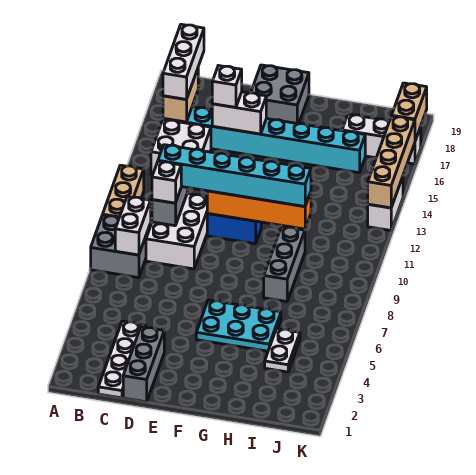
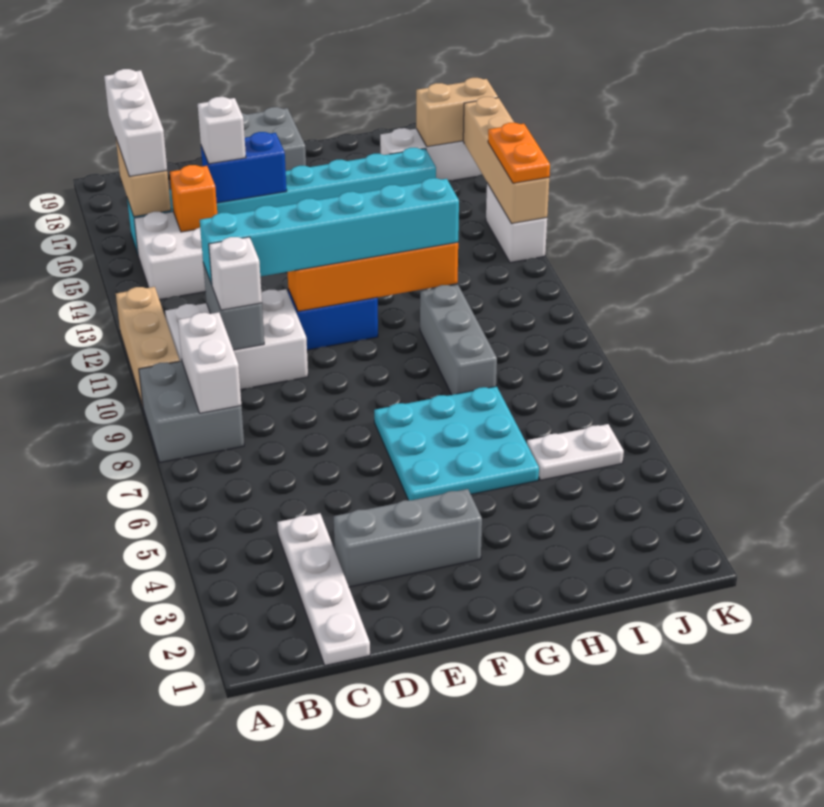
white brick C9:D11 level 1 -> white brick B10:D11 level 1
none -> orange brick C15 level 2
grey brick D1:D3 level 1 -> grey brick D3:F3 level 1
white brick D16:E16 level 2 -> blue brick D16:E16 level 2
cyan plate F5:H6 level 1 -> cyan plate F5:H7 level 1
white plate I4:I5 level 1 -> white plate I5:J5 level 1
none -> orange plate K13:K14 level 3
tan brick K17:K18 level 2 -> tan brick J17:K17 level 2

